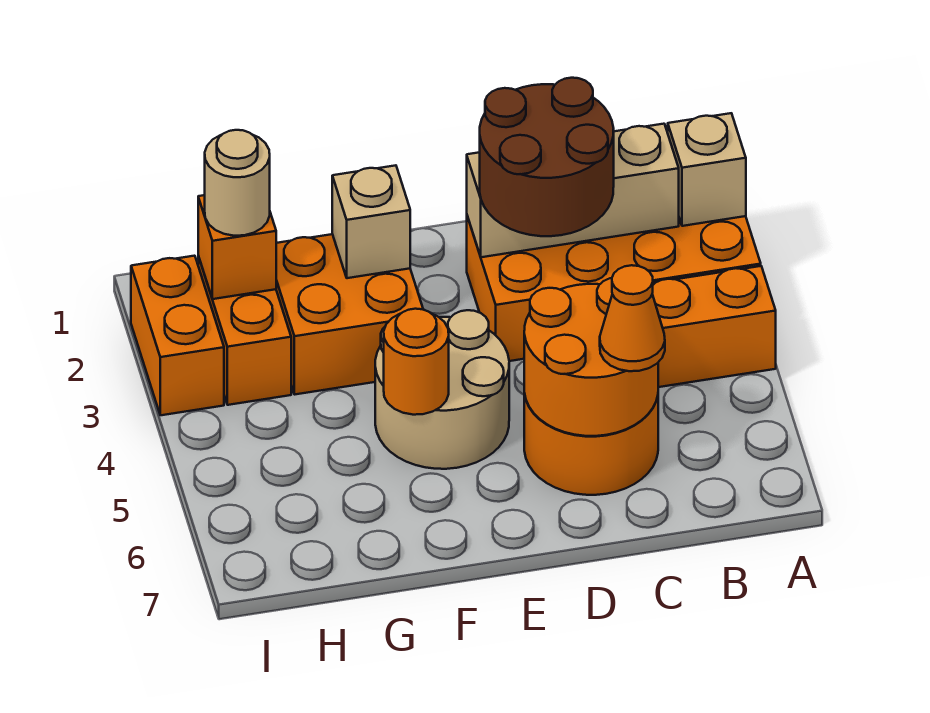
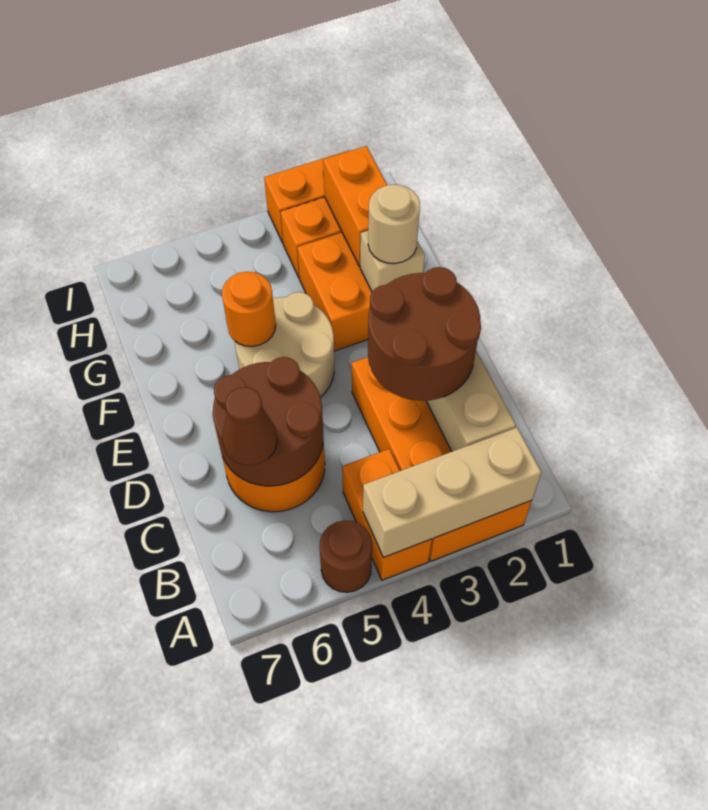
tan brick A2 level 2 -> tan brick A2:A4 level 2
none -> brown round brick A5 level 1
orange round brick C5:D6 level 2 -> brown round brick C5:D6 level 2
orange cone C6 level 3 -> brown cone C6 level 3
orange brick H2 level 2 -> orange brick G2:H2 level 2
tan round brick H2 level 3 -> tan round brick F2 level 3

